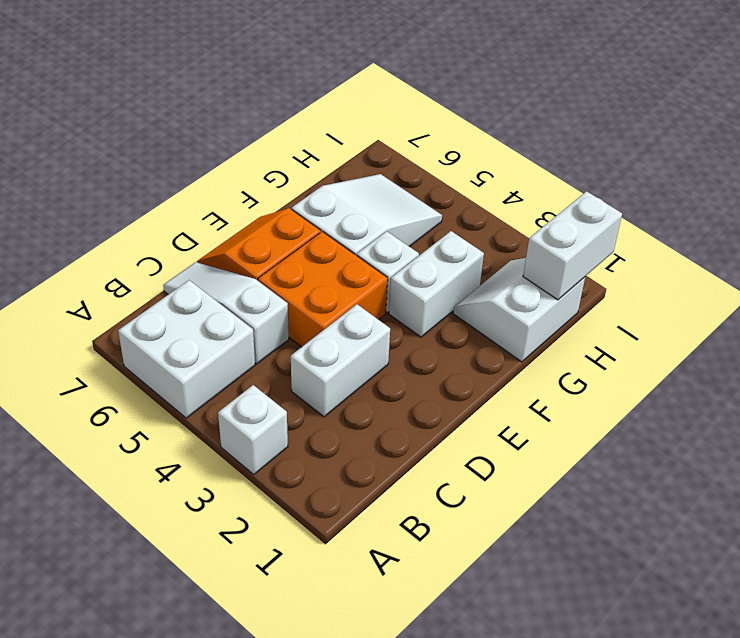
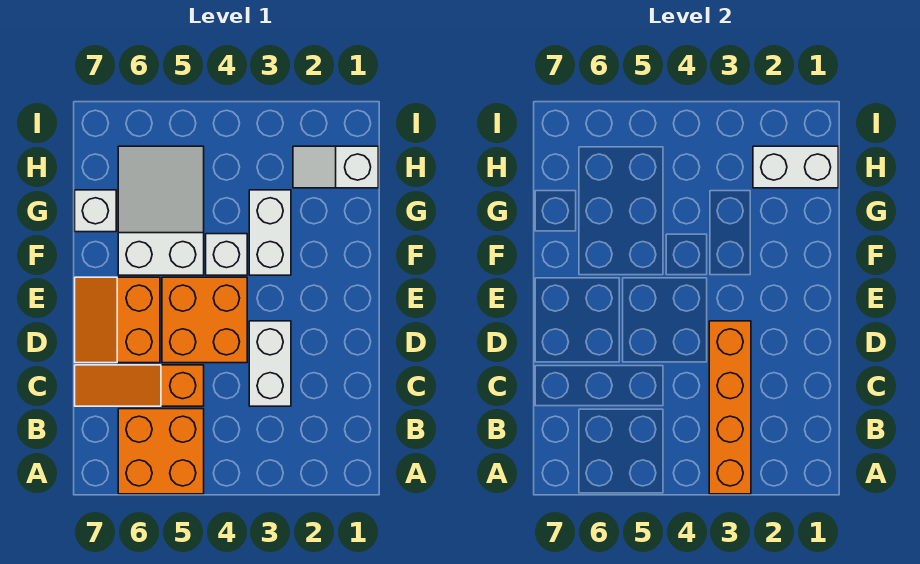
white brick A3 level 1 -> white brick G7 level 1
none -> orange brick A3:D3 level 2
white brick A5:B6 level 1 -> orange brick A5:B6 level 1
white slope C5:C7 level 1 top 5 -> orange slope C5:C7 level 1 top 5
white slope G1:H2 level 1 top 1 -> white slope H1:H2 level 1 top 1
white brick H1:I1 level 2 -> white brick H1:H2 level 2

